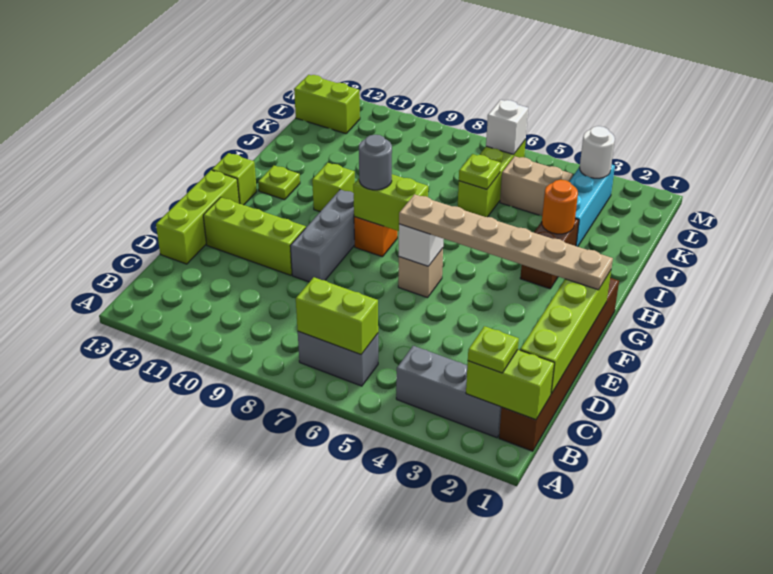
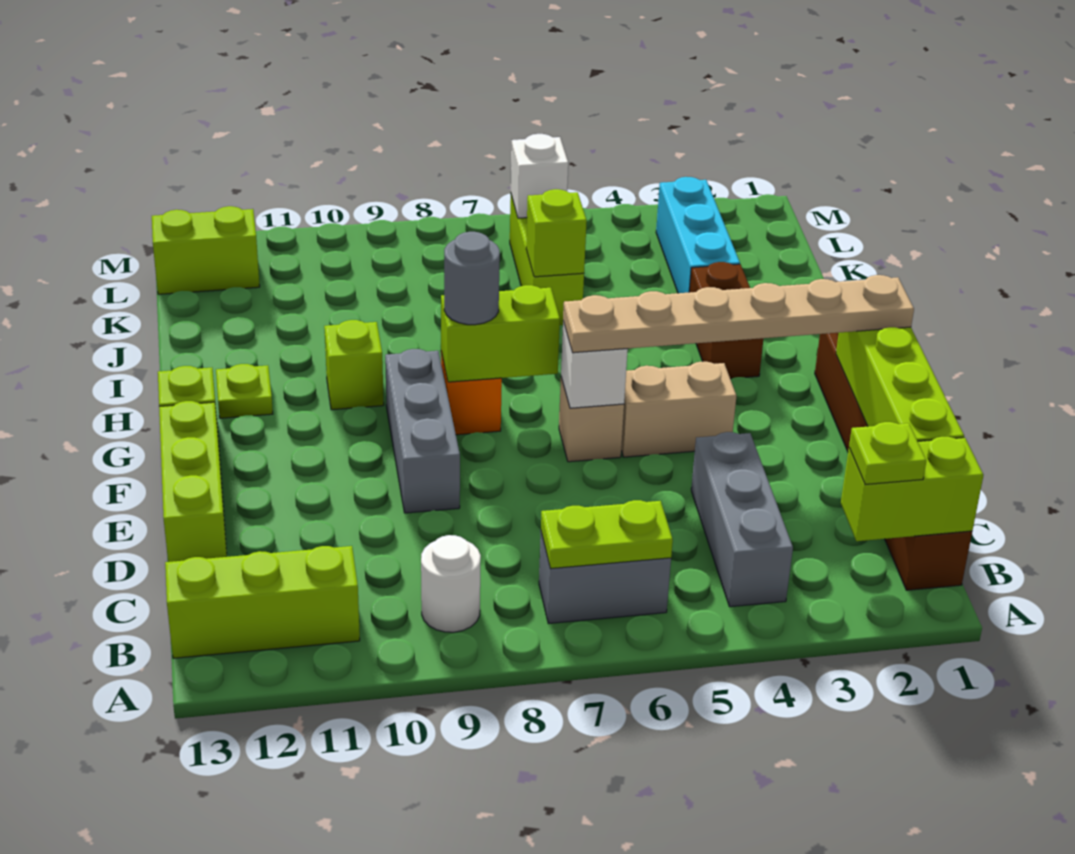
grey brick B2:B4 level 1 -> grey brick B4:D4 level 1
lime brick B6:B7 level 2 -> lime plate B6:B7 level 2
lime brick E10:E12 level 1 -> lime brick B11:B13 level 1
orange round brick I3 level 2 -> none
lime plate J6 level 2 -> lime brick J6 level 2
tan brick K4:K5 level 1 -> tan brick F4:F5 level 1
white round brick L3 level 2 -> white round brick B9 level 1

